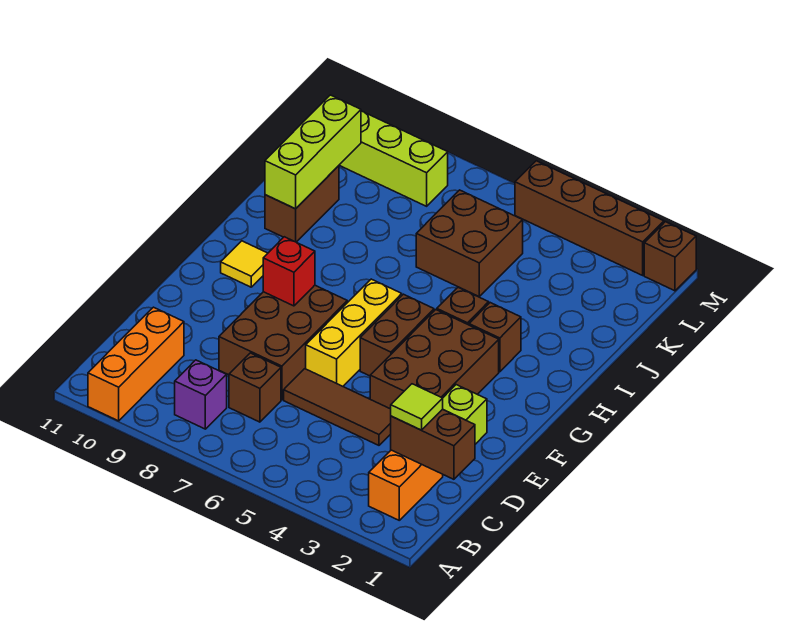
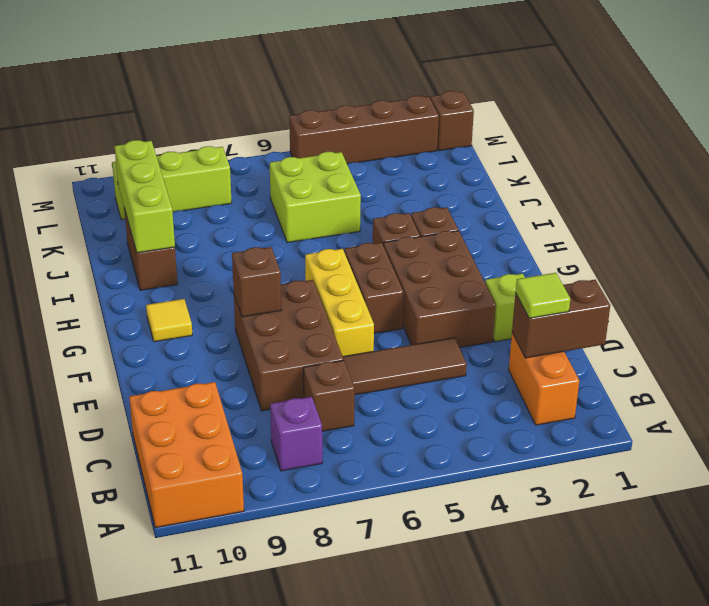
orange brick A10:C10 level 1 -> orange brick A10:C11 level 1
red brick F8 level 2 -> brown brick F8 level 2
brown brick J5:K6 level 1 -> lime brick J5:K6 level 1

